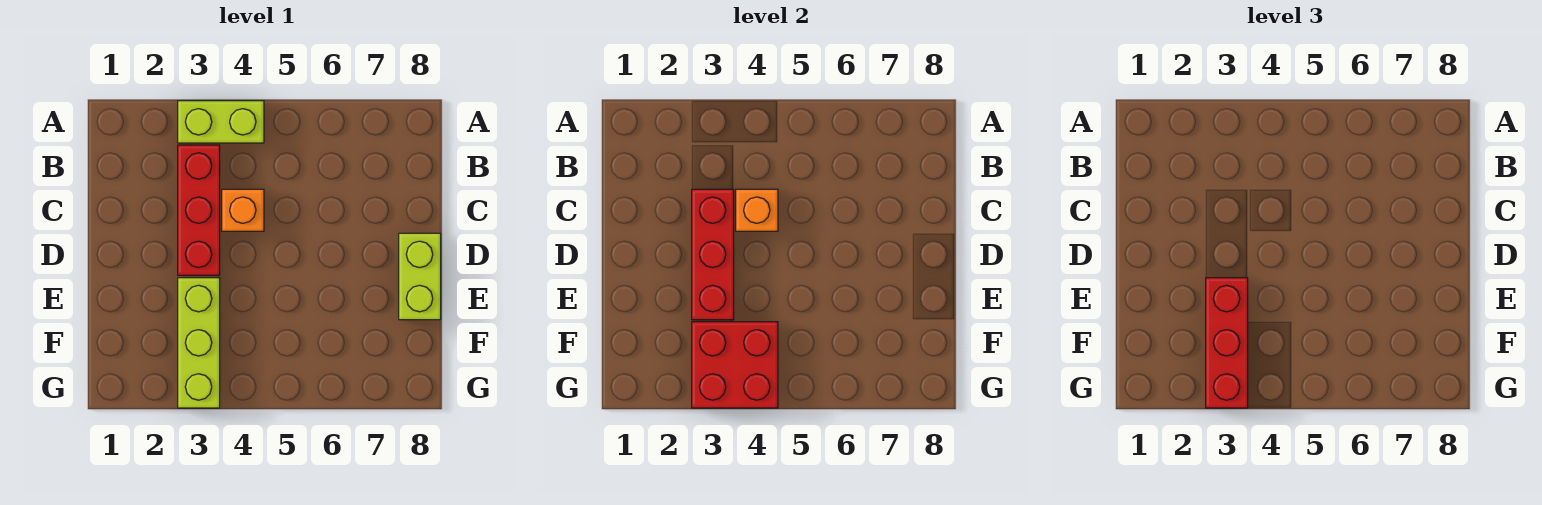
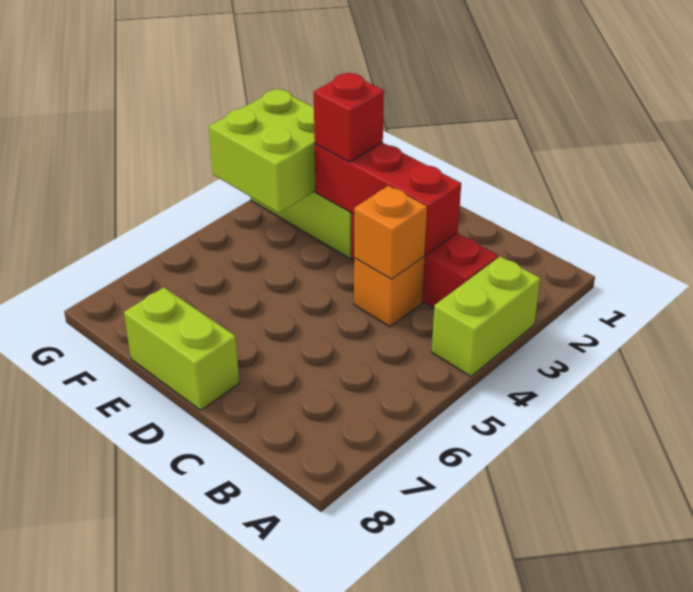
red brick E3:G3 level 3 -> red brick E3 level 3
red brick F3:G4 level 2 -> lime brick F3:G4 level 2

